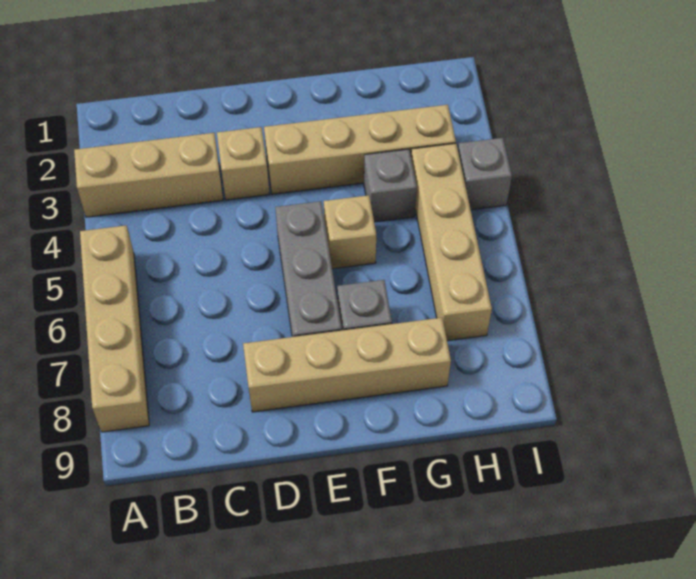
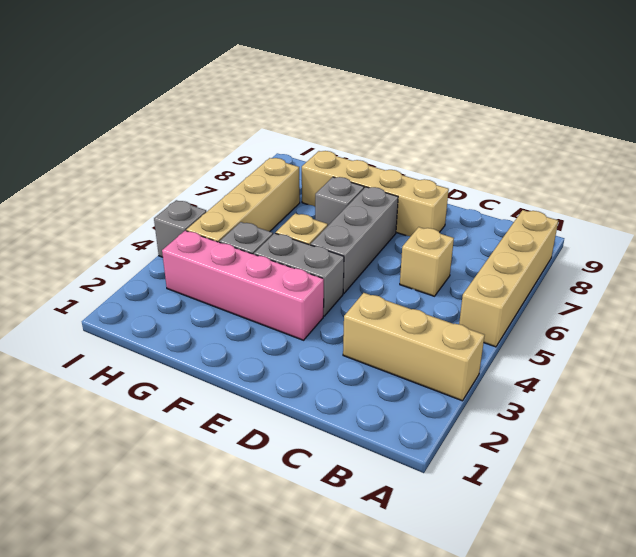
tan brick D3 level 1 -> tan brick C6 level 1
tan brick E3:H3 level 1 -> pink brick E3:H3 level 1
none -> grey brick E4:F4 level 1

